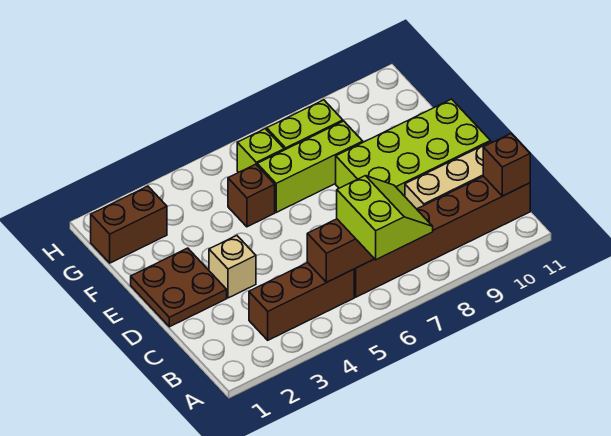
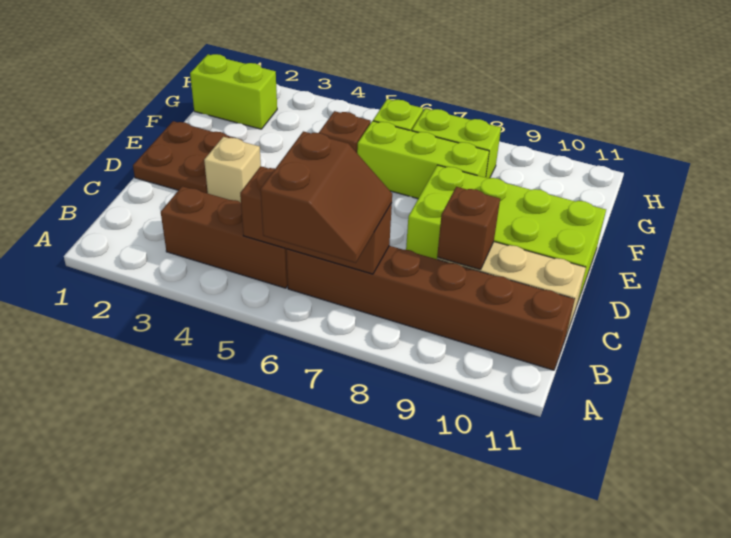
lime slope A6:B7 level 3 top 6 -> brown slope A6:B7 level 3 top 6
brown brick B11 level 2 -> brown brick C9 level 2
brown brick G1:G2 level 1 -> lime brick G1:G2 level 1

